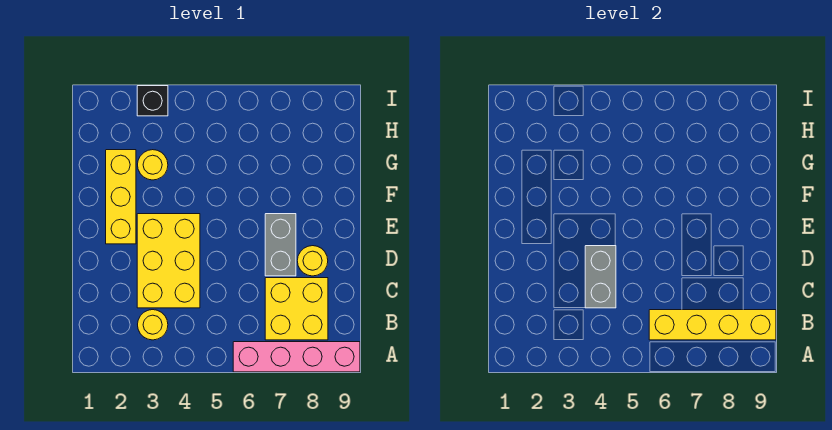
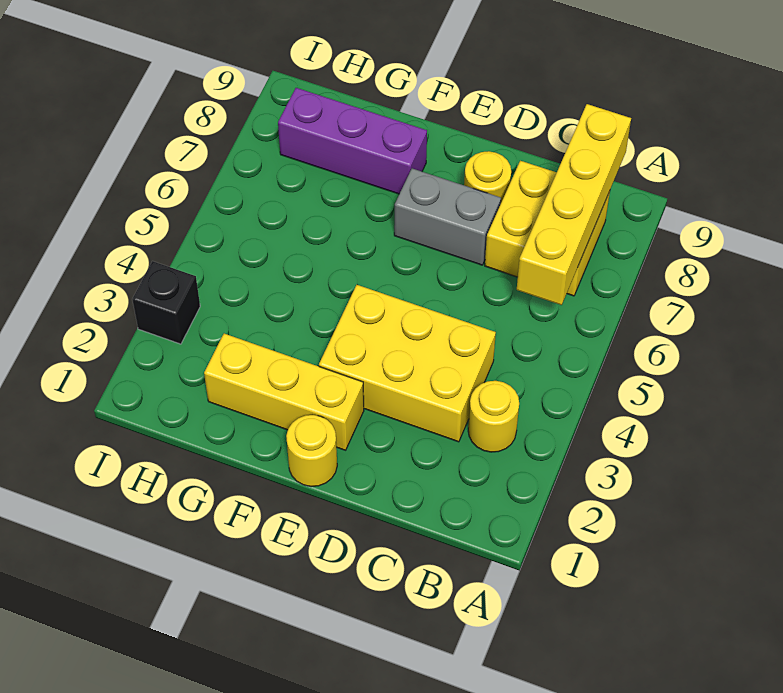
pink brick A6:A9 level 1 -> none
grey brick C4:D4 level 2 -> none
none -> purple brick F8:H8 level 1
yellow round brick G3 level 1 -> yellow round brick E1 level 1

